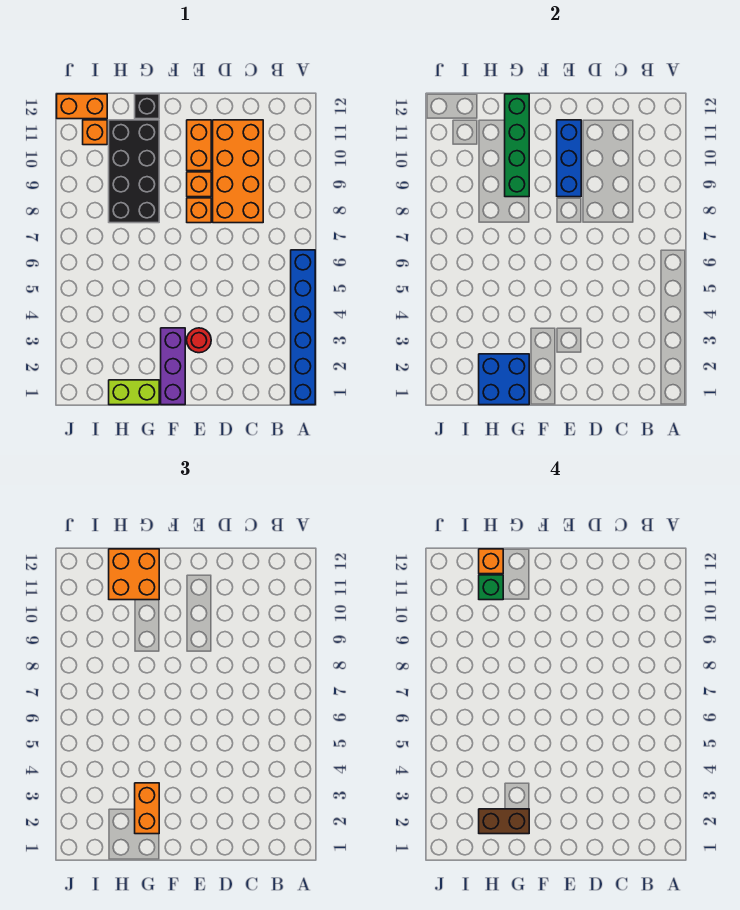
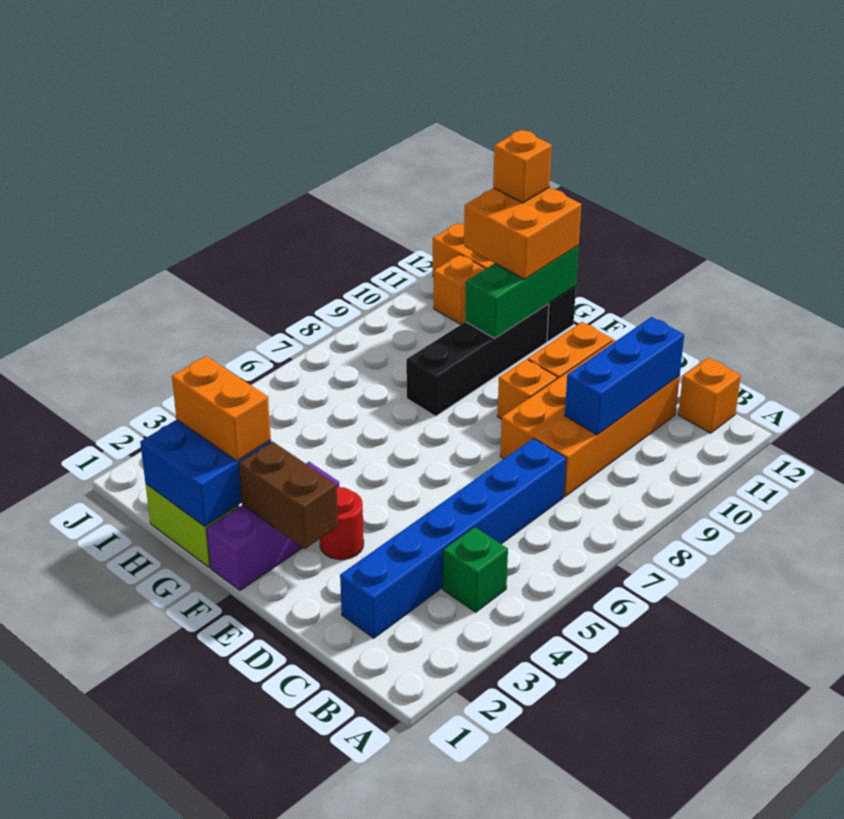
blue brick A1:A6 level 1 -> blue brick C2:C7 level 1
orange brick E8 level 1 -> orange brick B12 level 1
blue brick E9:E11 level 2 -> blue brick C9:C11 level 2
orange brick G2:G3 level 3 -> orange brick G2:H2 level 3
brown brick G2:H2 level 4 -> brown brick E2:F2 level 2
black brick G8:H11 level 1 -> black brick G8:G11 level 1
green brick G9:G12 level 2 -> green brick G10:G12 level 2
green brick H11 level 4 -> green brick B4 level 1

